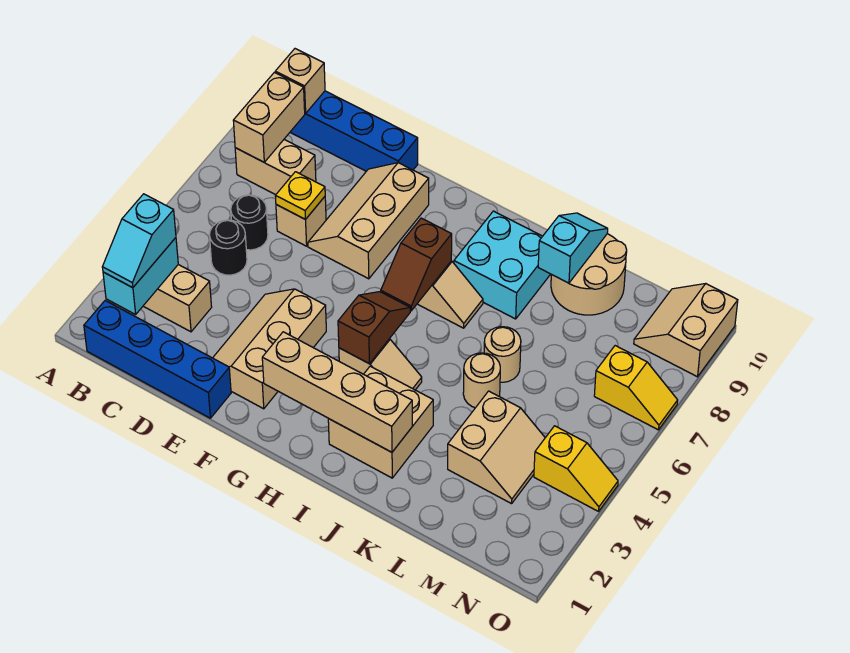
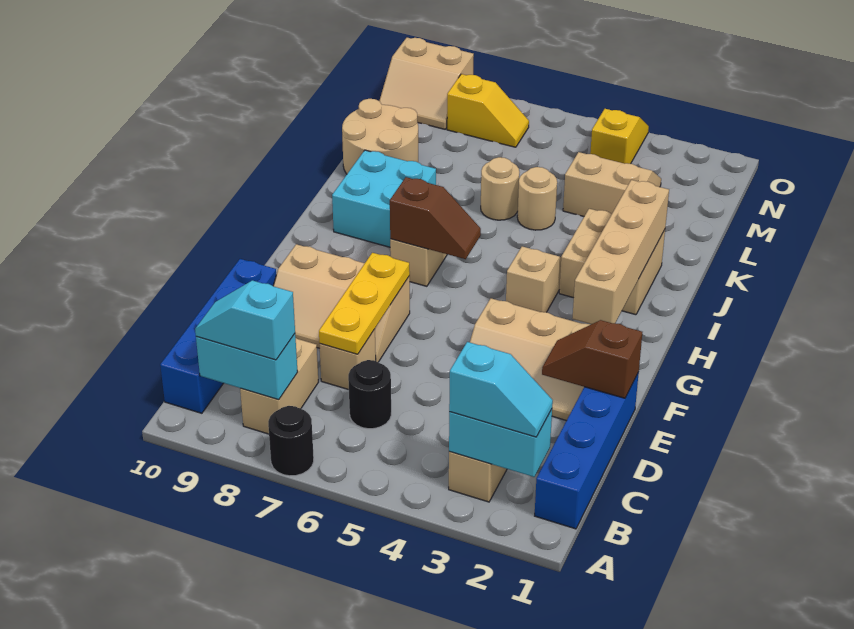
tan brick B8:B9 level 2 -> cyan brick B8:B9 level 2
tan brick B10 level 2 -> none
black round brick C5 level 1 -> black round brick A7 level 1
yellow plate D7 level 2 -> yellow plate D7:F7 level 2
brown slope H4:H5 level 2 top 4 -> brown slope E1:E2 level 2 top 1
cyan slope K9:K10 level 2 top 9 -> cyan slope B8:B9 level 3 top 8
yellow slope N7:O7 level 1 top N -> yellow slope N7:N8 level 1 top 8

